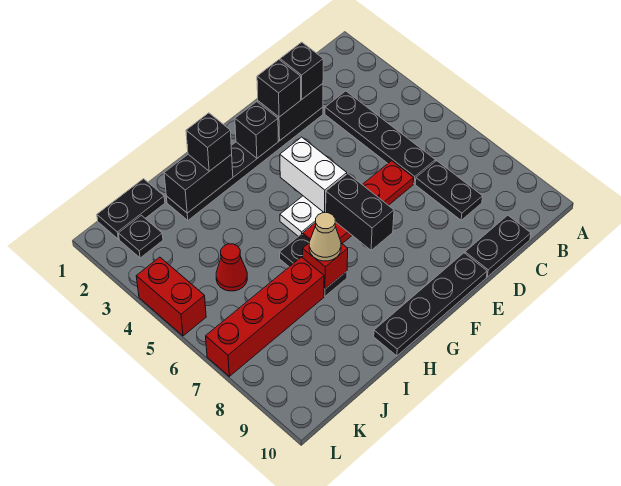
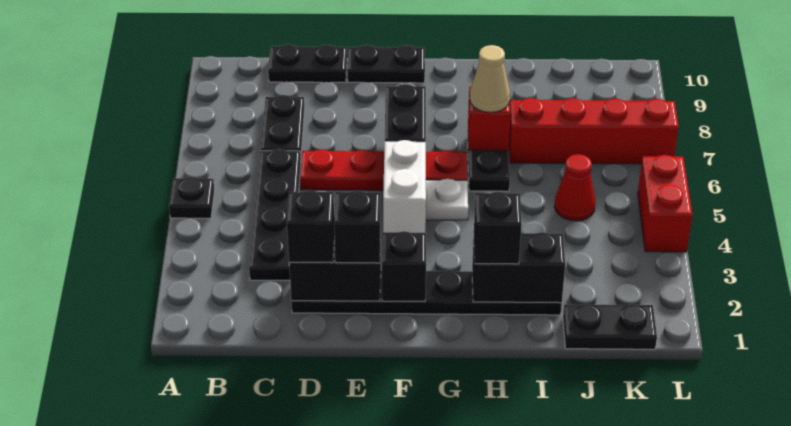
black plate E10:H10 level 1 -> black plate E10:F10 level 1
black plate K2 level 1 -> black plate A5 level 1

